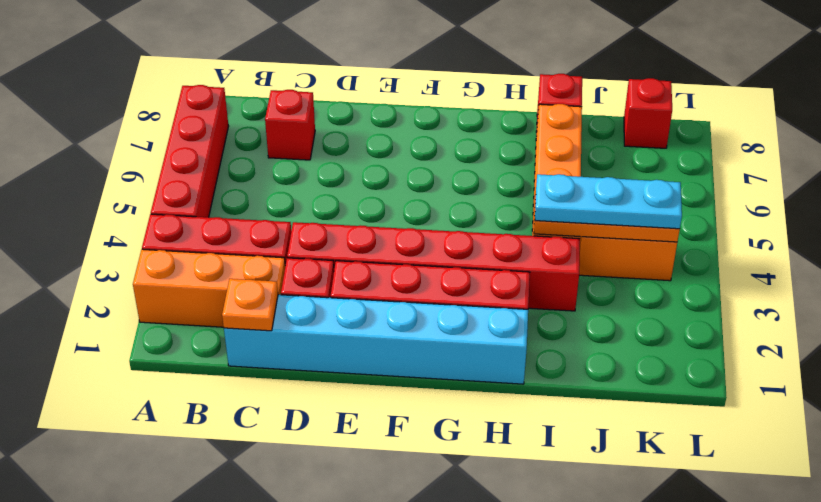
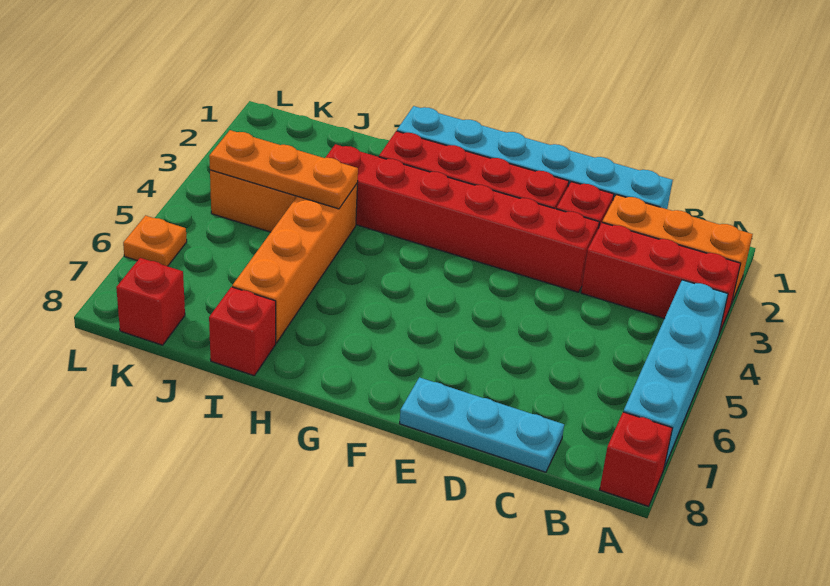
red brick A4:A7 level 1 -> cyan brick A4:A7 level 1
orange plate C1 level 2 -> orange plate L6 level 1
red brick C7 level 1 -> red brick A8 level 1
cyan plate I4:K4 level 3 -> cyan plate C8:E8 level 1

